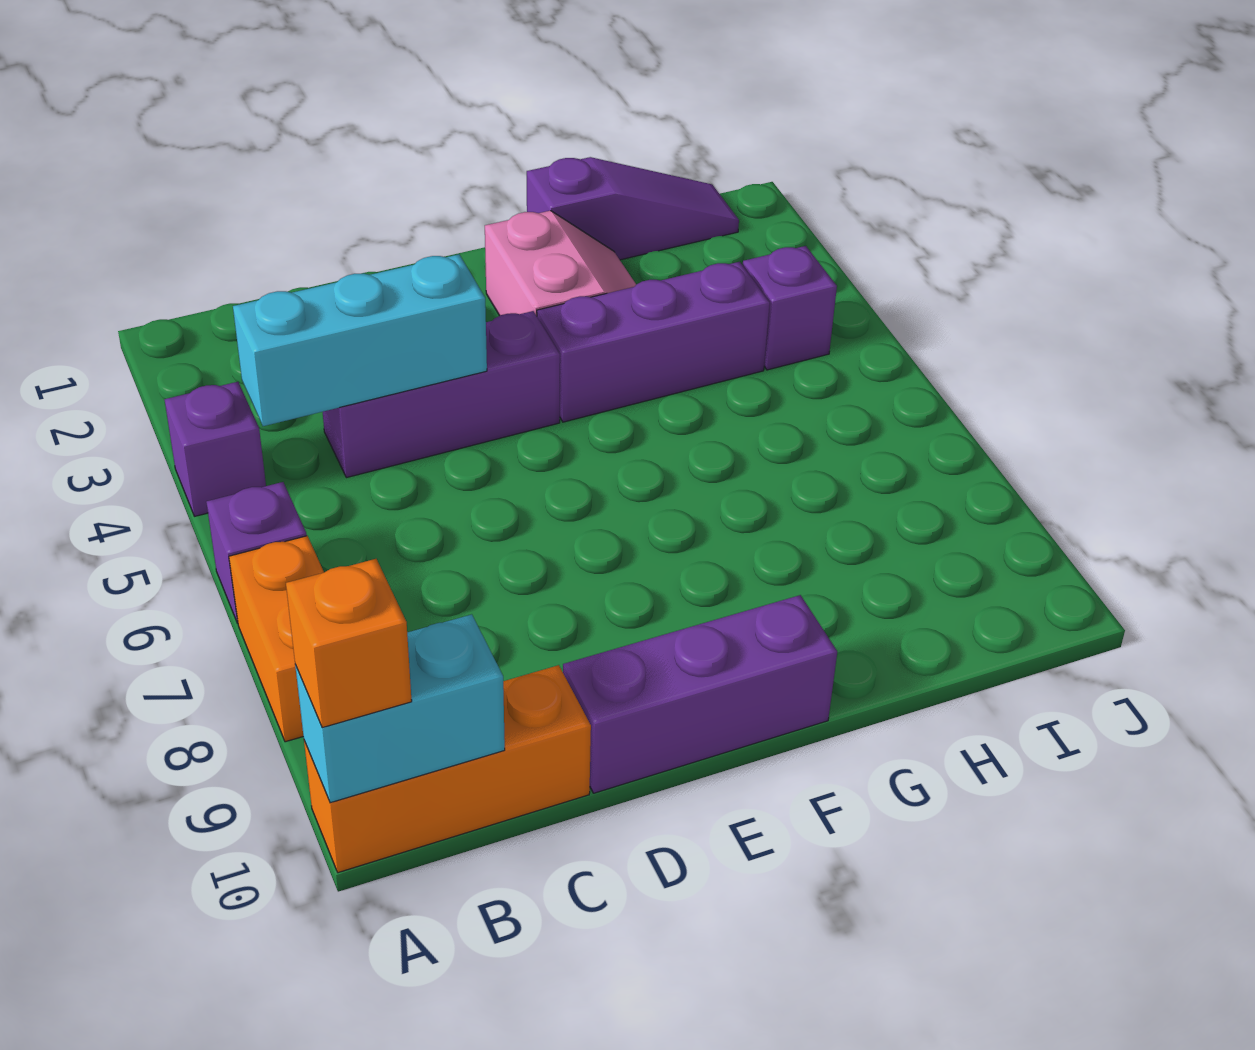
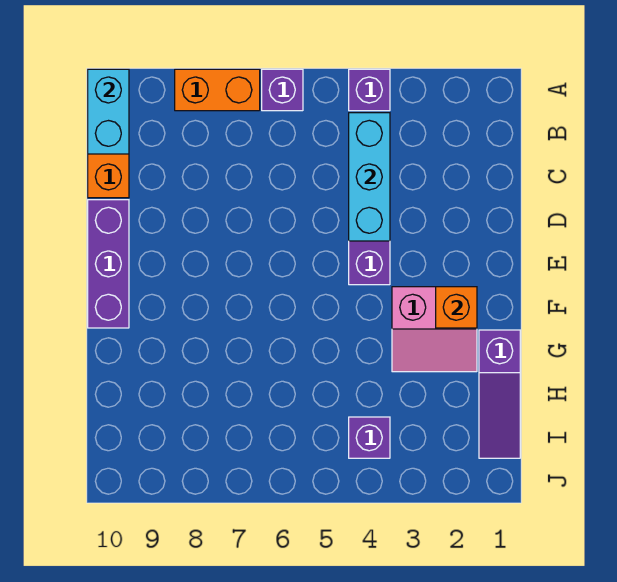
orange brick A10 level 3 -> orange brick F2 level 2
purple brick F4:H4 level 1 -> none

